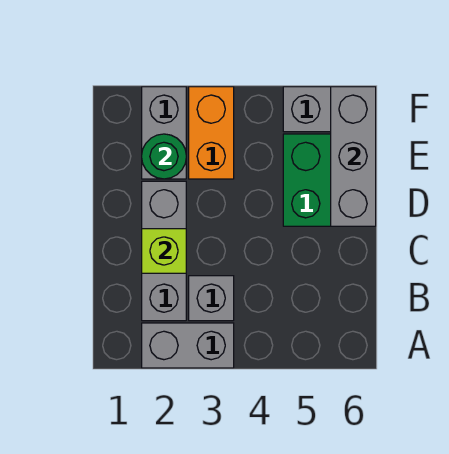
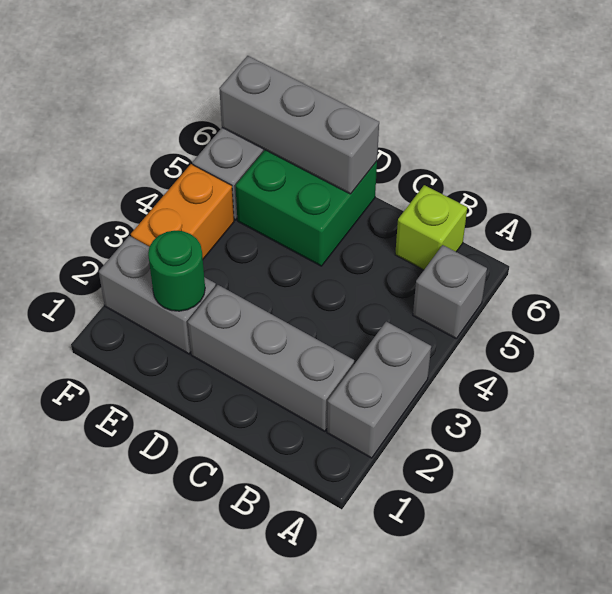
grey brick B3 level 1 -> grey brick A5 level 1
lime brick C2 level 2 -> lime brick B6 level 1
orange brick E3:F3 level 1 -> orange brick F3:F4 level 1

